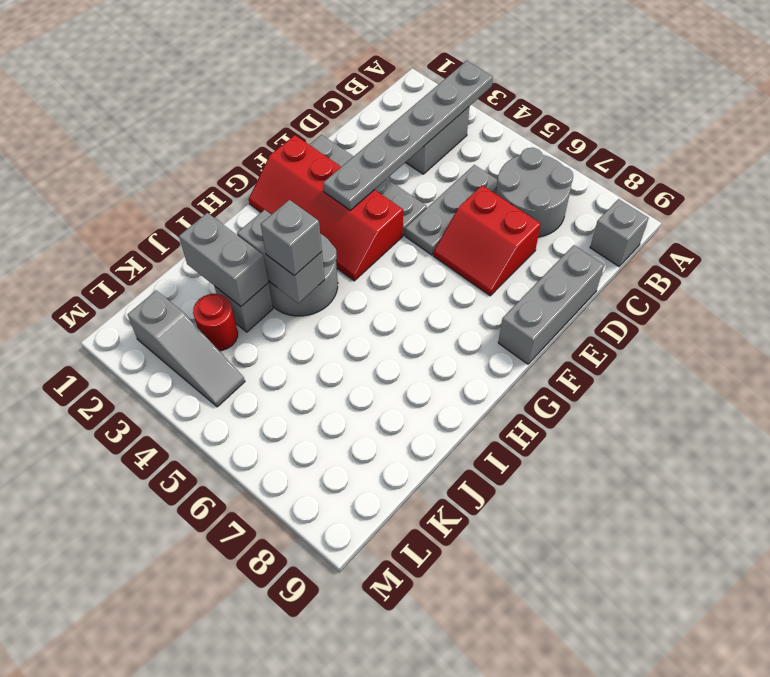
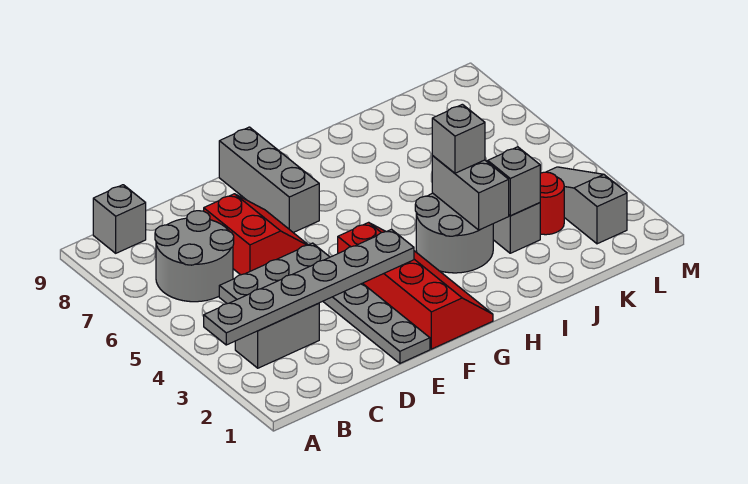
grey brick D9:F9 level 1 -> grey brick F7:F9 level 1
grey brick J2:J3 level 2 -> grey brick J3 level 2

